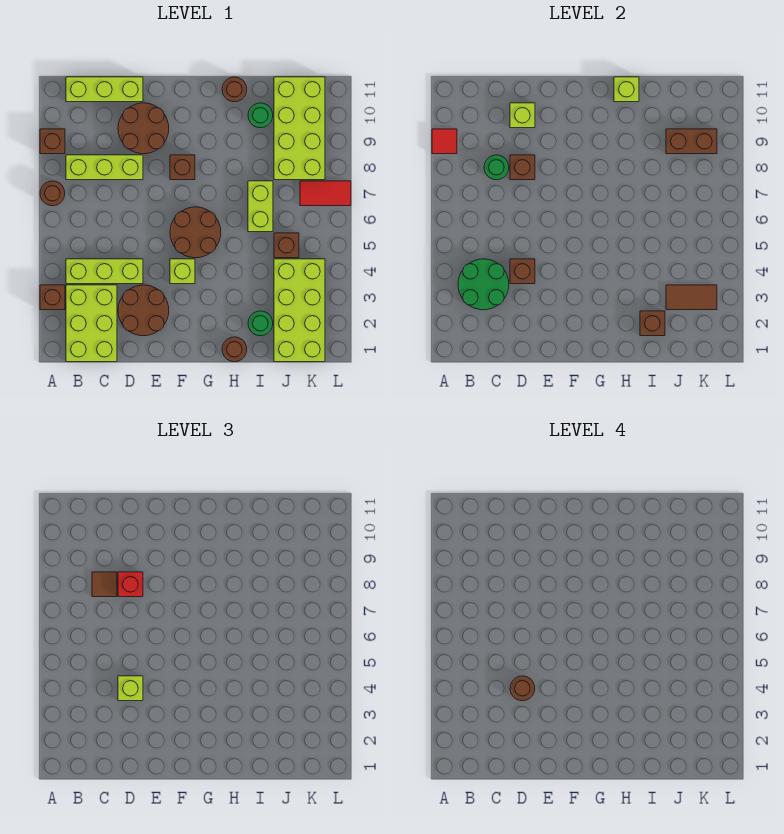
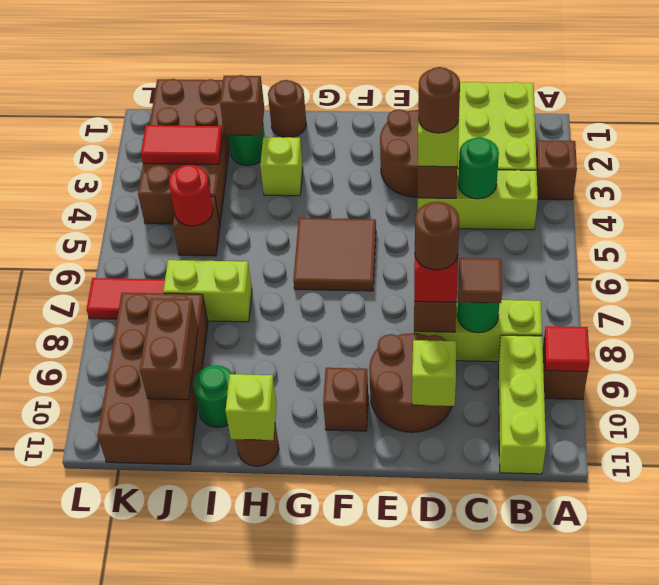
brown round brick A7 level 1 -> brown round brick D8 level 4
green round brick B3:C4 level 2 -> green round brick C4 level 2
lime brick B11:D11 level 1 -> lime brick B9:B11 level 1
lime brick F4 level 1 -> lime brick H3 level 1
brown round brick F5:G6 level 1 -> brown tile F5:G6 level 1
brown brick F8 level 1 -> brown brick F10 level 1
lime brick I6:I7 level 1 -> lime brick I7:J7 level 1
lime brick J1:K4 level 1 -> brown brick J1:K4 level 1
brown tile J3:K3 level 2 -> red tile J3:K3 level 2
none -> red round brick J5 level 2
lime brick J8:K11 level 1 -> brown brick J8:K11 level 1
brown brick J9:K9 level 2 -> brown brick J9:J10 level 2

